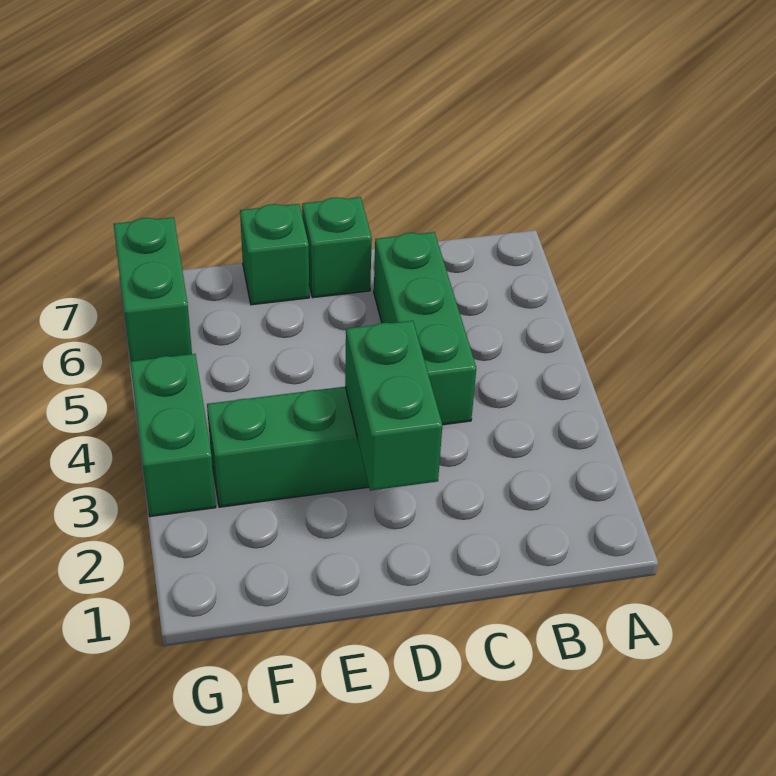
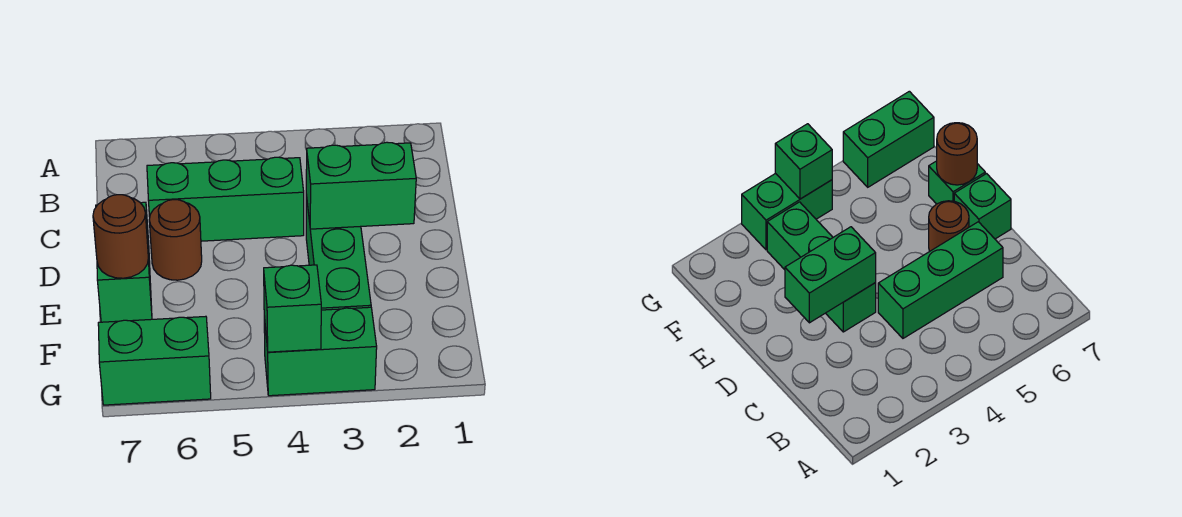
none -> brown round brick D6 level 1
none -> brown round brick E7 level 2
none -> green brick G4 level 2

